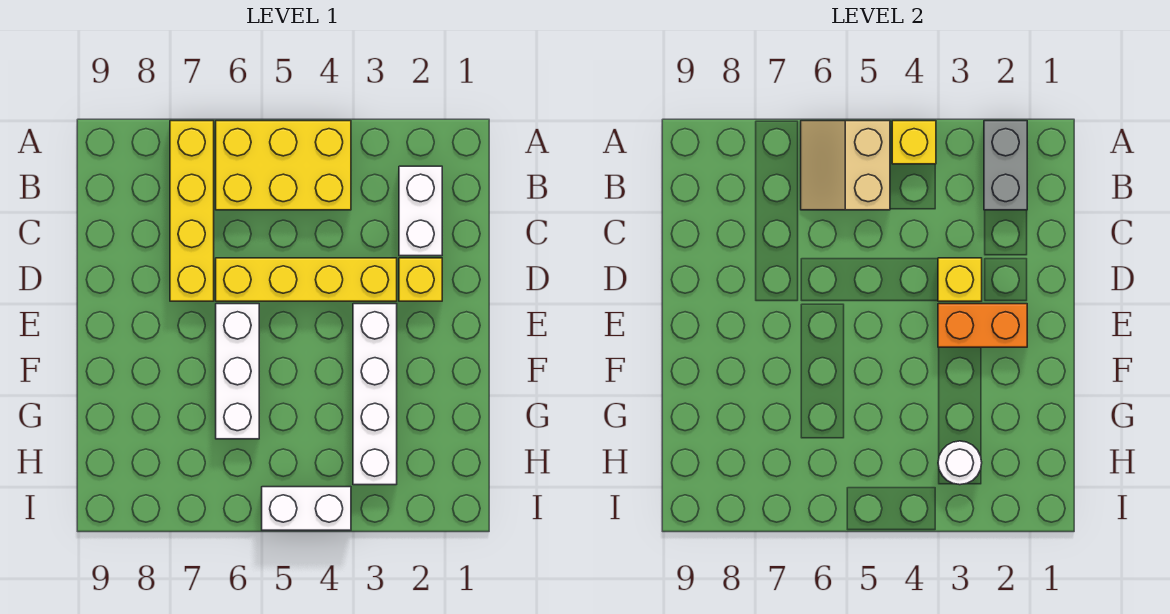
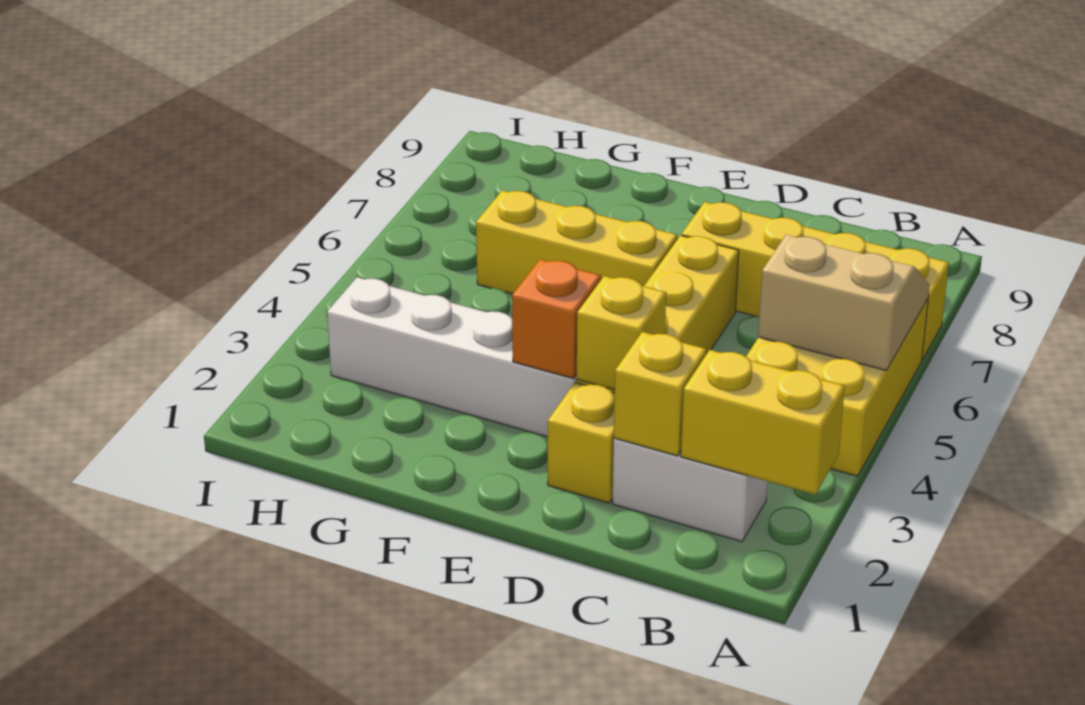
grey brick A2:B2 level 2 -> yellow brick A2:B2 level 2
yellow brick A4 level 2 -> yellow brick C2 level 2
orange brick E2:E3 level 2 -> orange brick E3 level 2
white brick E6:G6 level 1 -> yellow brick E6:G6 level 1
white round brick H3 level 2 -> none
white brick I4:I5 level 1 -> none

